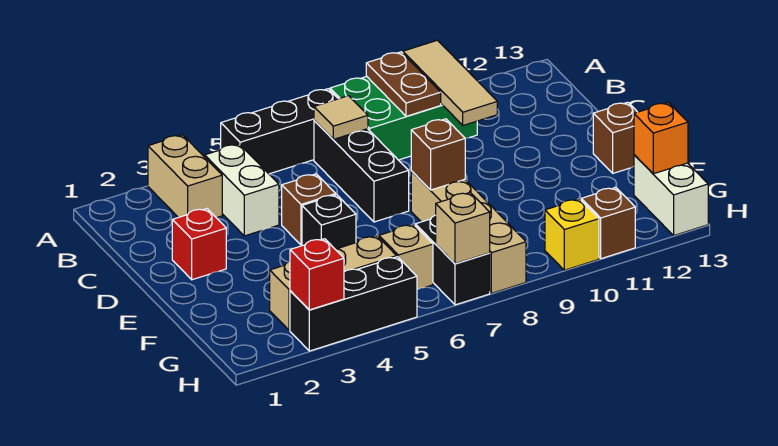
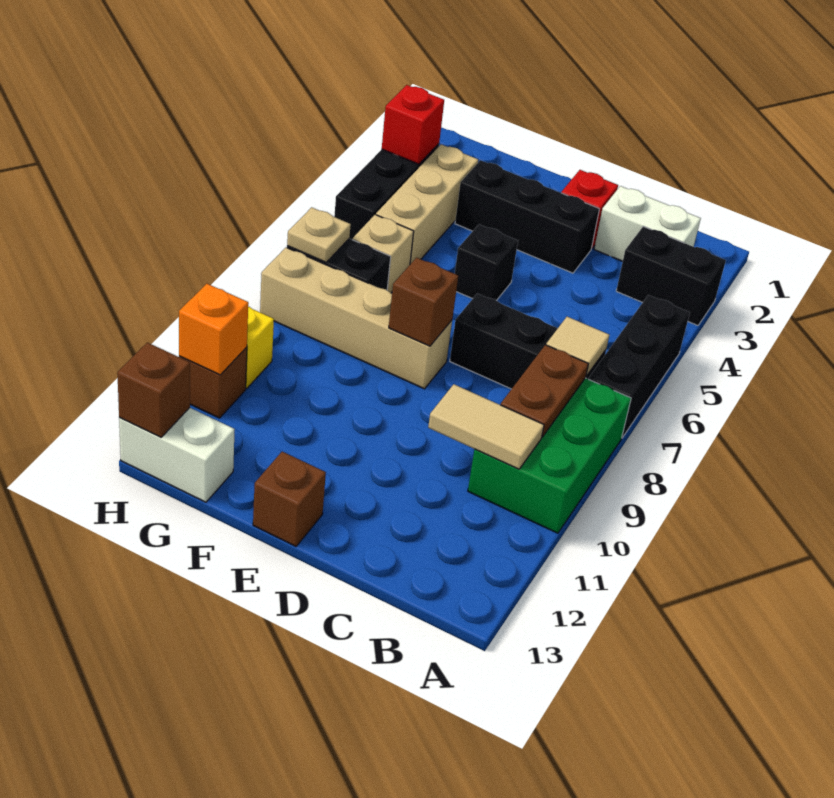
tan brick A3:B3 level 1 -> black brick A3:B3 level 1
brown plate A9:B9 level 2 -> brown plate B8:B9 level 2
tan tile A10:C10 level 2 -> tan tile B10:C10 level 2
white brick B4:C4 level 1 -> white brick B2:C2 level 1
none -> black brick D3:F3 level 1
brown brick D5 level 1 -> brown brick H13 level 2
orange brick G13 level 2 -> orange brick H11 level 2
tan brick H7 level 2 -> tan plate H7 level 2

